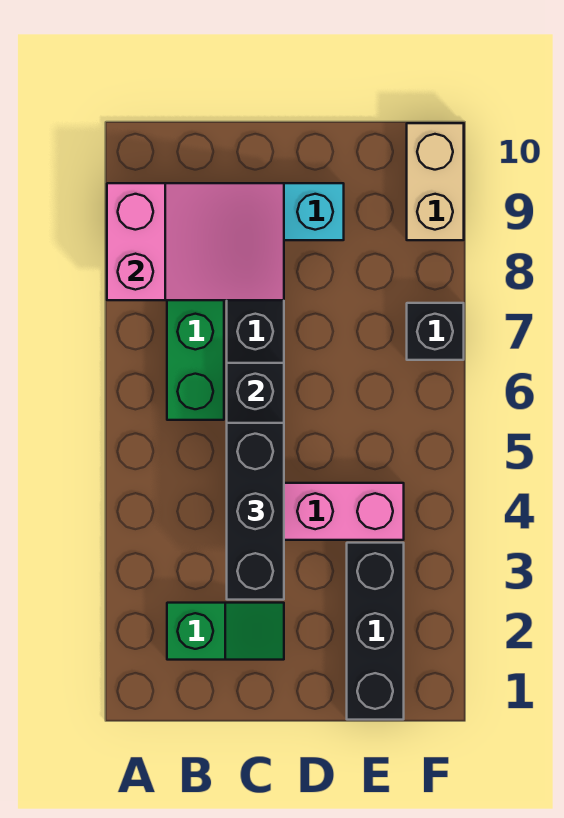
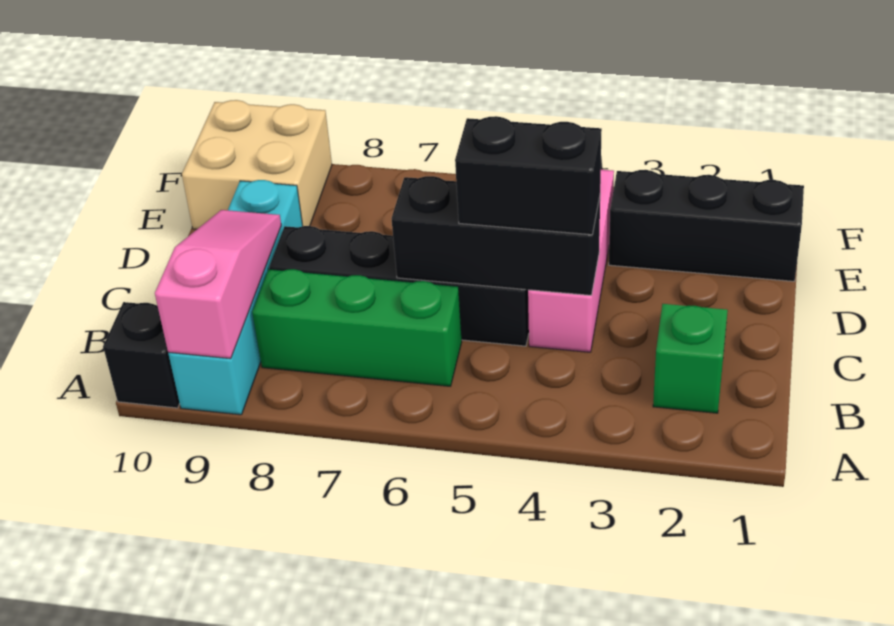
pink slope A8:C9 level 2 top A -> pink slope A9:C9 level 2 top A
black brick C3:C5 level 3 -> black brick C4:C5 level 3
black brick F7 level 1 -> black brick A10 level 1
tan brick F9:F10 level 1 -> tan brick E9:F10 level 1

